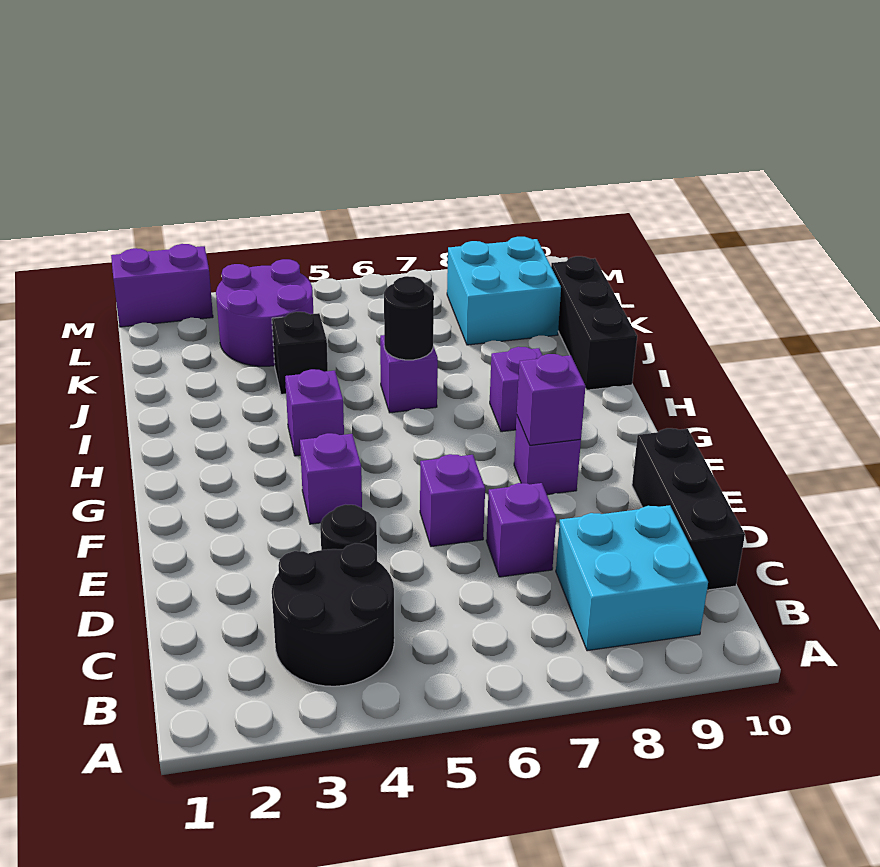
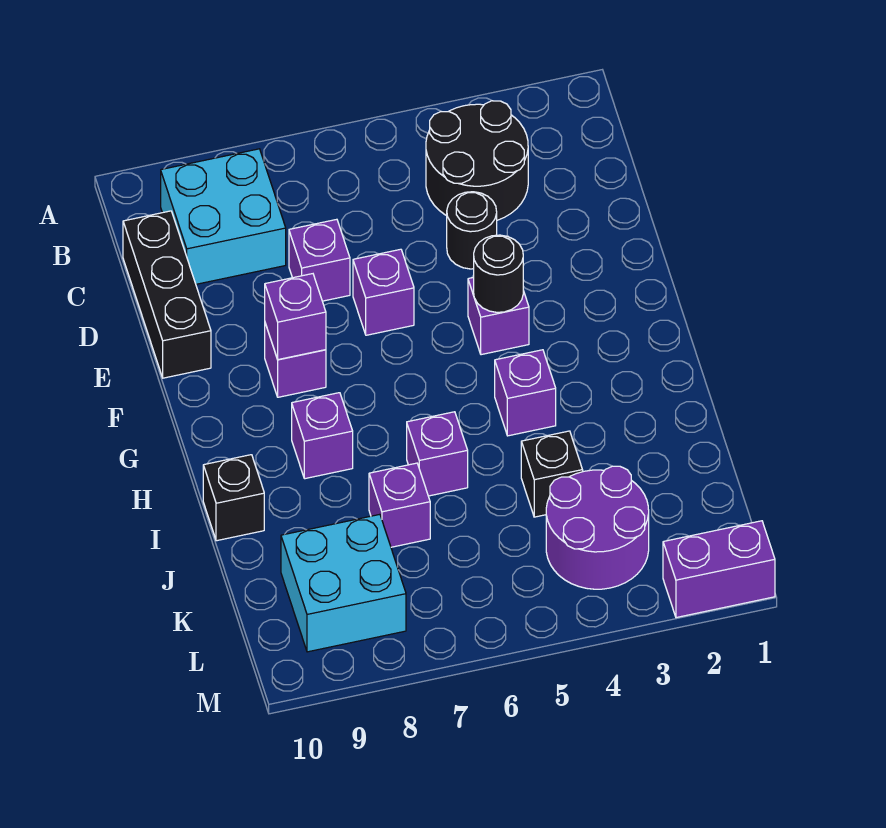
black round brick I6 level 2 -> black round brick F4 level 2
black brick I10:K10 level 1 -> black brick I10 level 1
none -> purple brick J7 level 1

